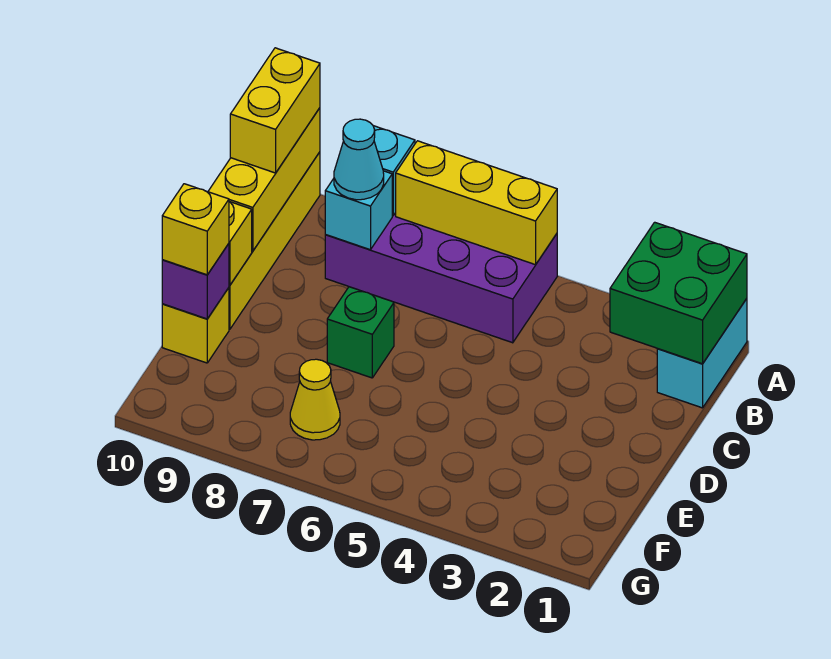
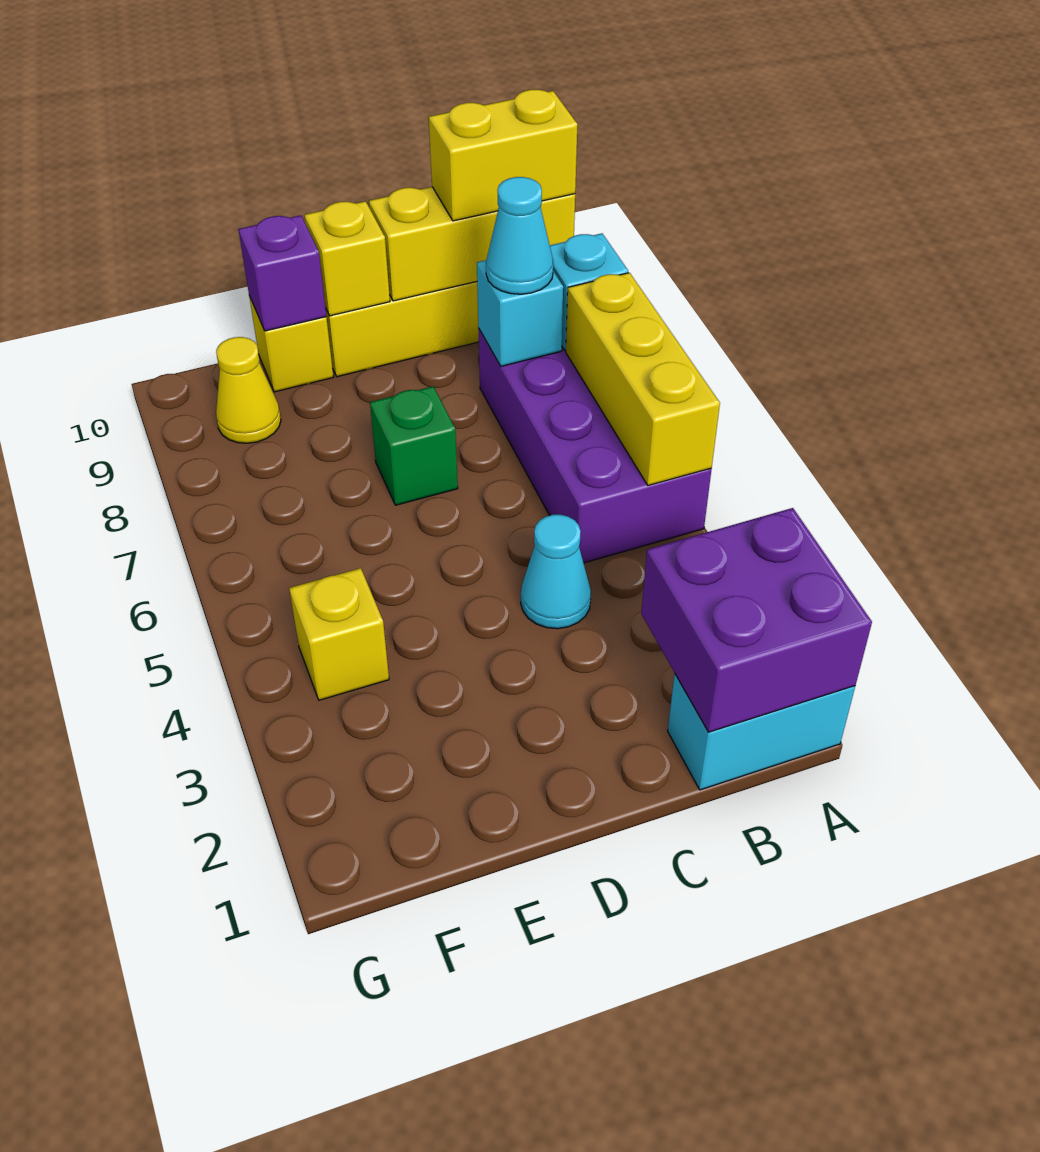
green brick A1:B2 level 2 -> purple brick A1:B2 level 2
none -> cyan cone C4 level 1
yellow brick E10 level 3 -> yellow brick F4 level 1
yellow cone F7 level 1 -> yellow cone F9 level 1

